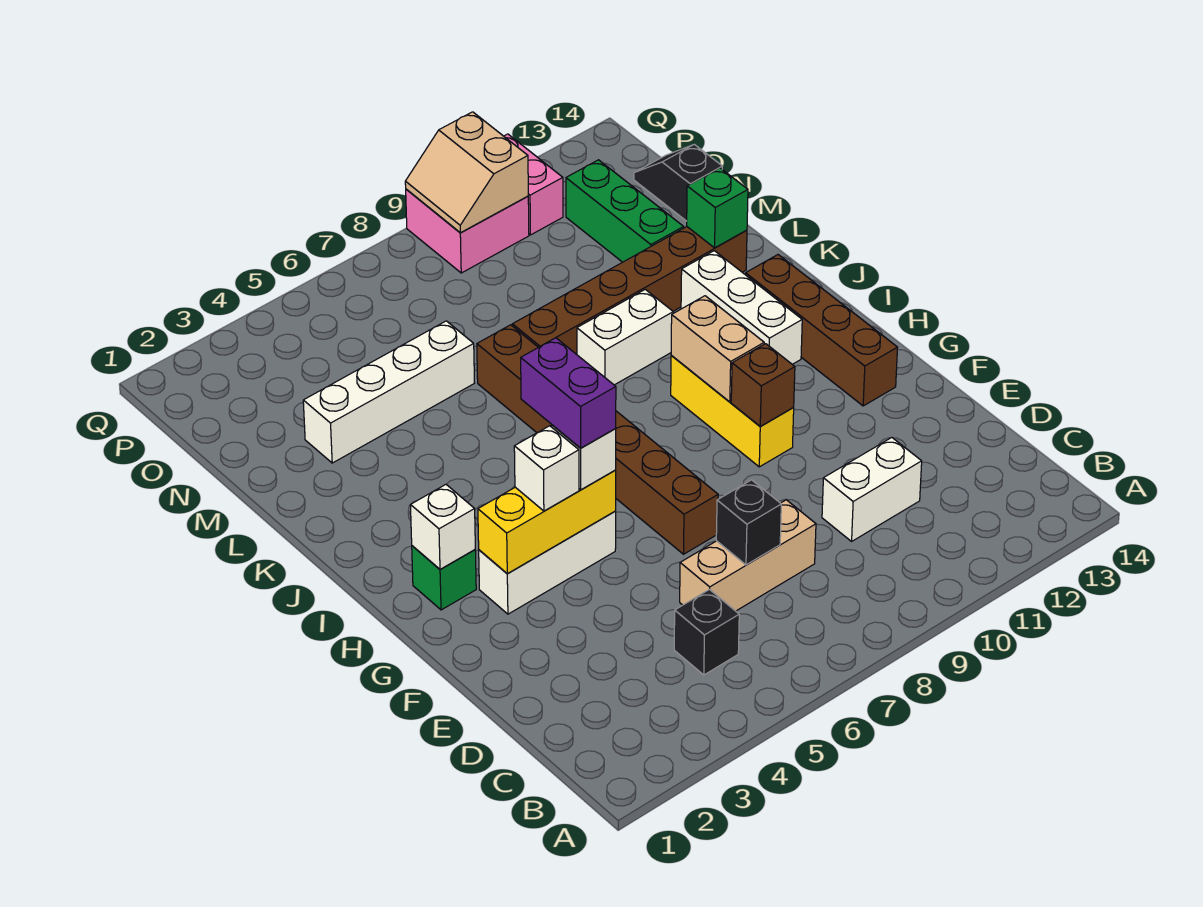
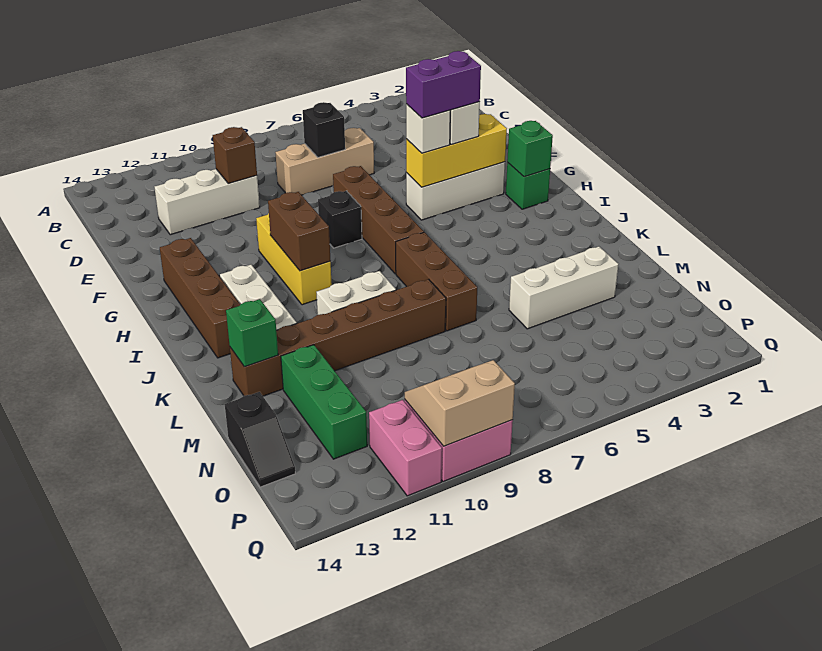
black brick C5 level 1 -> black brick G8 level 1
white brick D10:D11 level 1 -> white brick D10:D12 level 1
purple brick G5:H5 level 4 -> purple brick G4:G5 level 4
brown brick G10 level 2 -> brown brick D10 level 2
white brick H2 level 2 -> green brick H2 level 2
tan brick H10:I10 level 2 -> brown brick H10:I10 level 2
white brick M3:M6 level 1 -> white brick M3:M5 level 1
tan slope P9:Q10 level 2 top 10 -> tan slope P9:Q10 level 2 top Q

